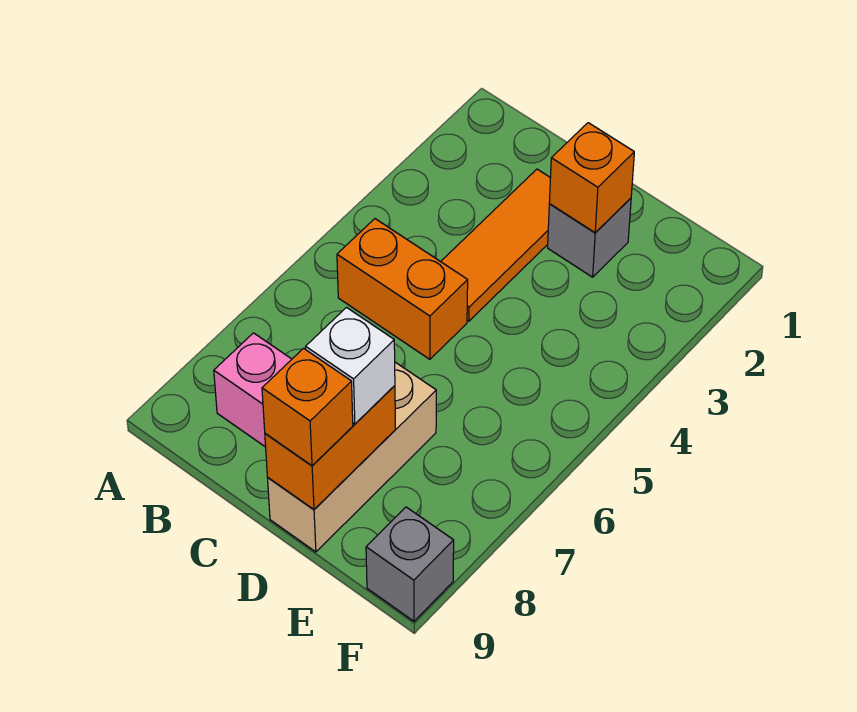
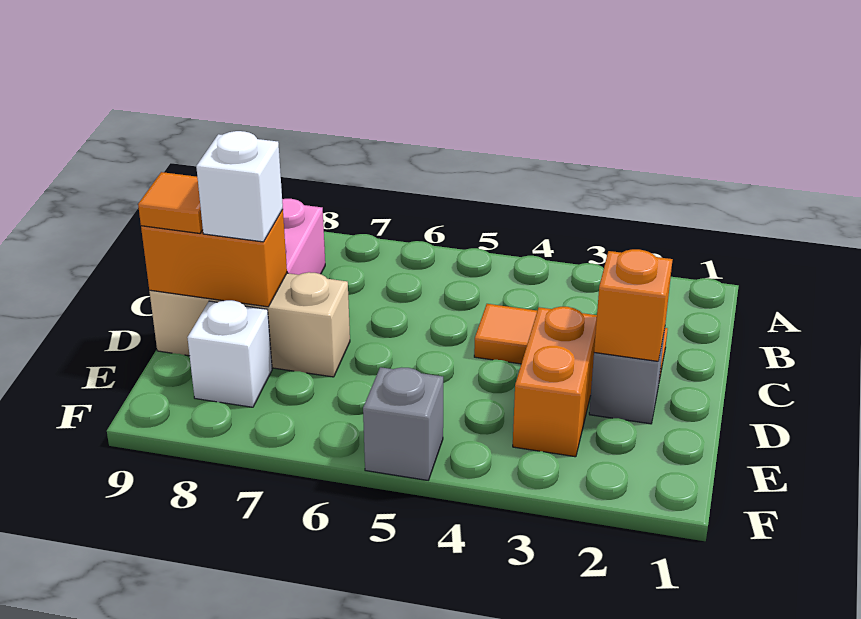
orange brick B5:C5 level 1 -> orange brick D3:E3 level 1
orange brick D9 level 3 -> orange tile D9 level 3
none -> white brick E8 level 1
grey brick F9 level 1 -> grey brick F5 level 1

